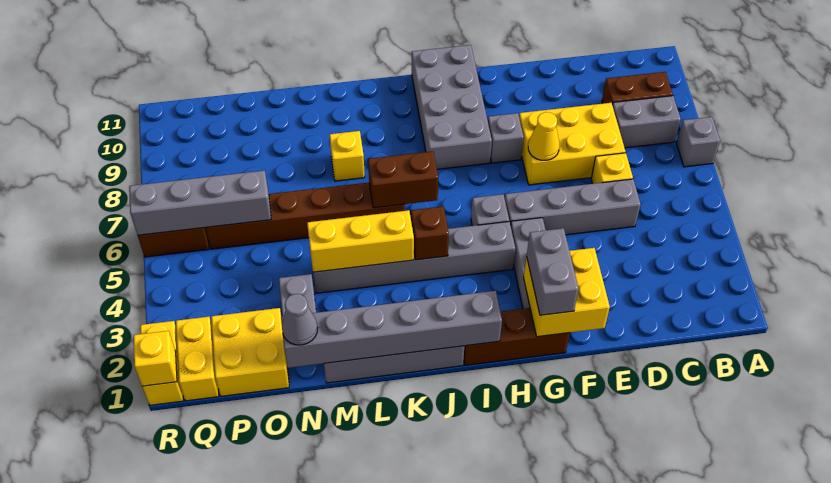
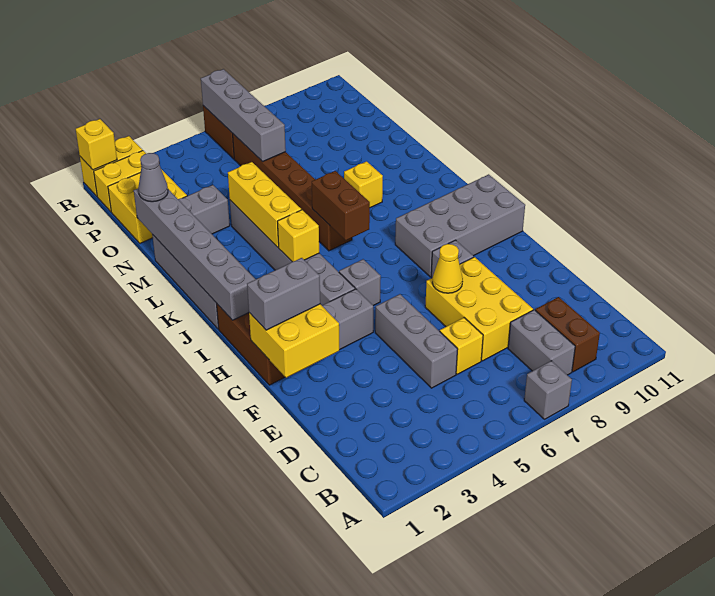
grey brick D5:G5 level 1 -> grey brick D5:F5 level 1
brown brick J4 level 2 -> yellow brick J4 level 2

